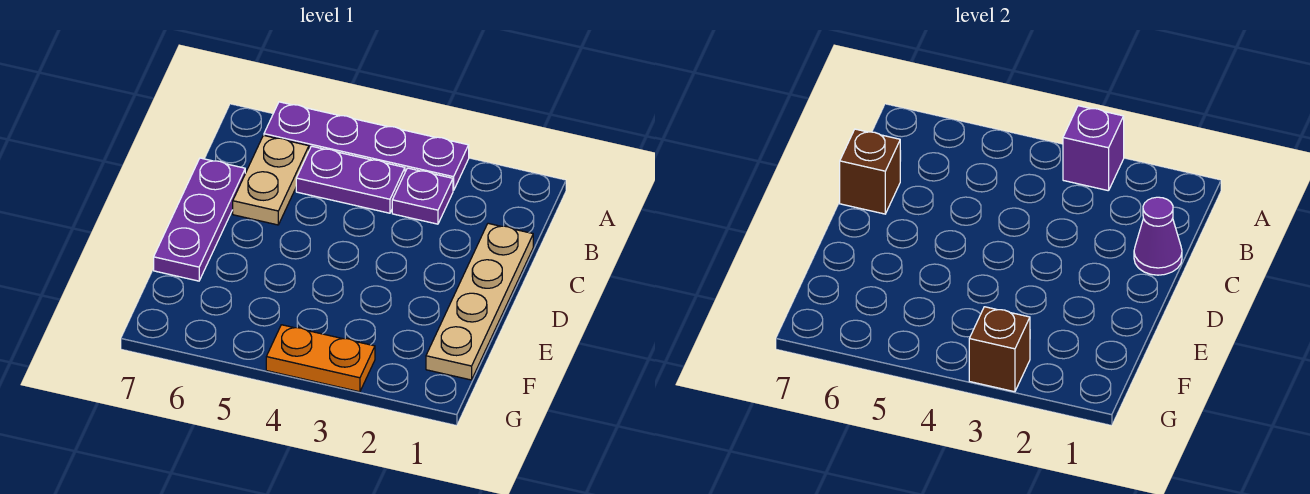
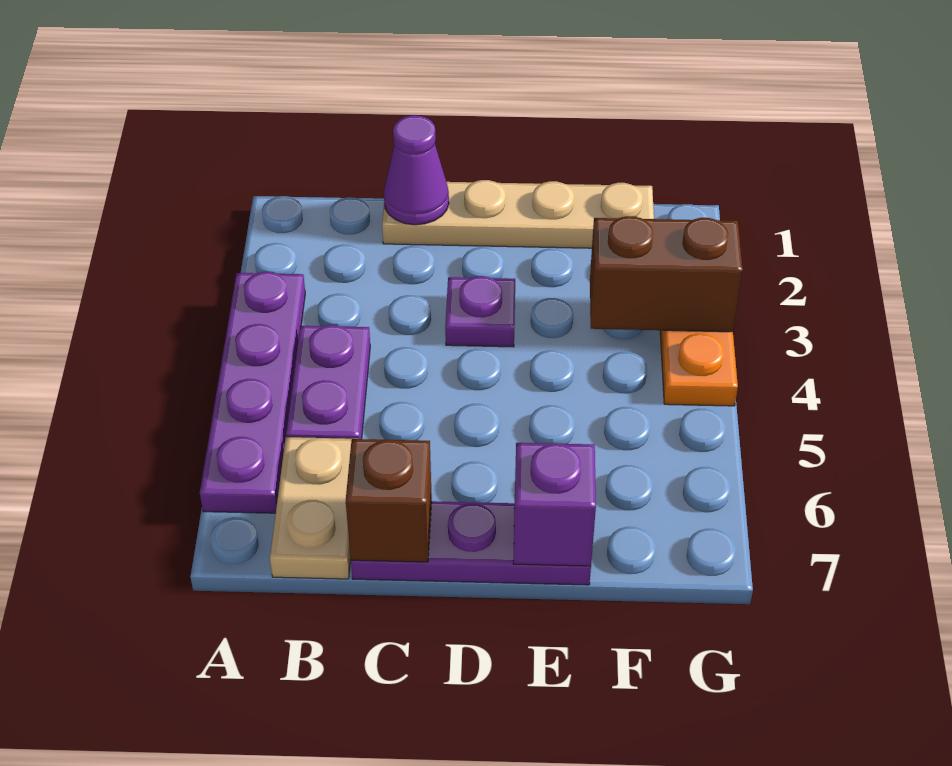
purple brick A3 level 2 -> purple brick E7 level 2
purple plate B3 level 1 -> purple plate D3 level 1
tan plate B6:C6 level 1 -> tan plate B6:B7 level 1
brown brick G3 level 2 -> brown brick F3:G3 level 2

